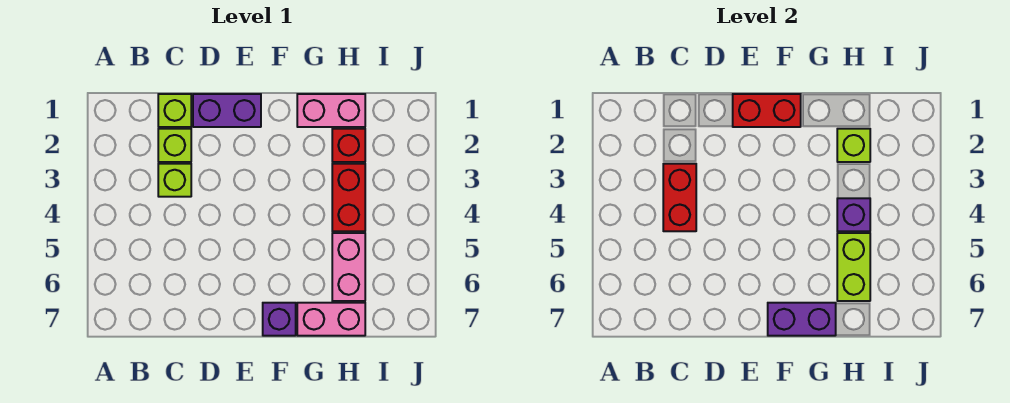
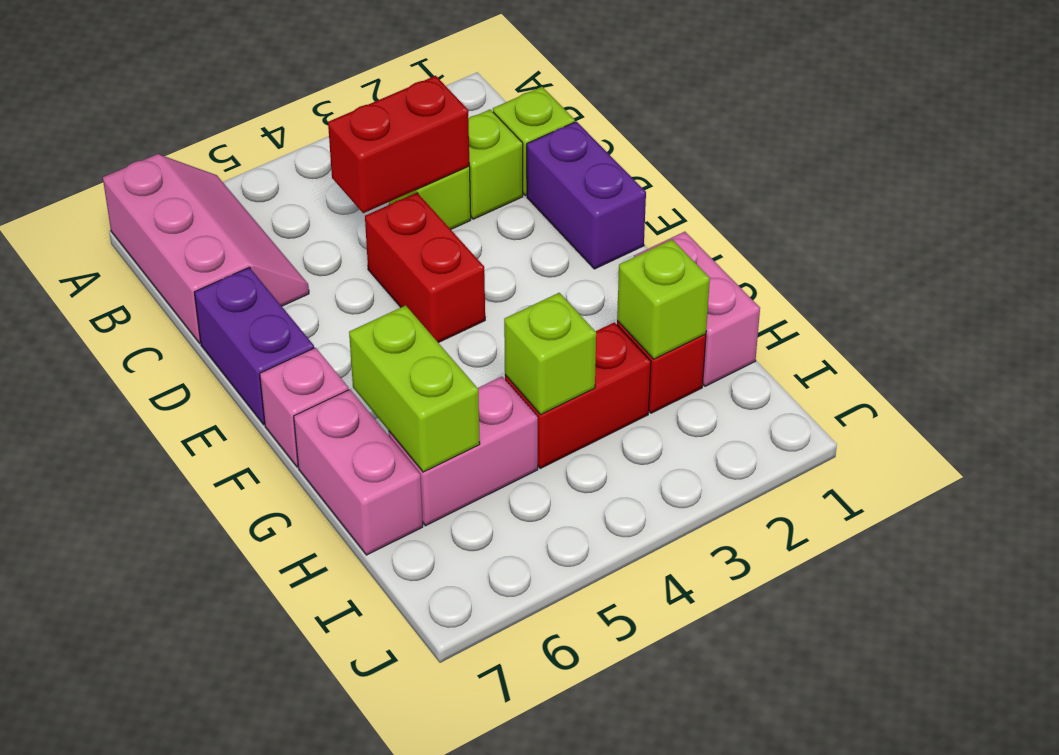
none -> pink slope A6:C7 level 1 top 7
red brick E1:F1 level 2 -> red brick D4:E4 level 1
purple brick F7 level 1 -> pink brick F7 level 1
purple brick F7:G7 level 2 -> purple brick D7:E7 level 1
purple brick H4 level 2 -> lime brick H4 level 2
lime brick H5:H6 level 2 -> lime brick G6:H6 level 2

